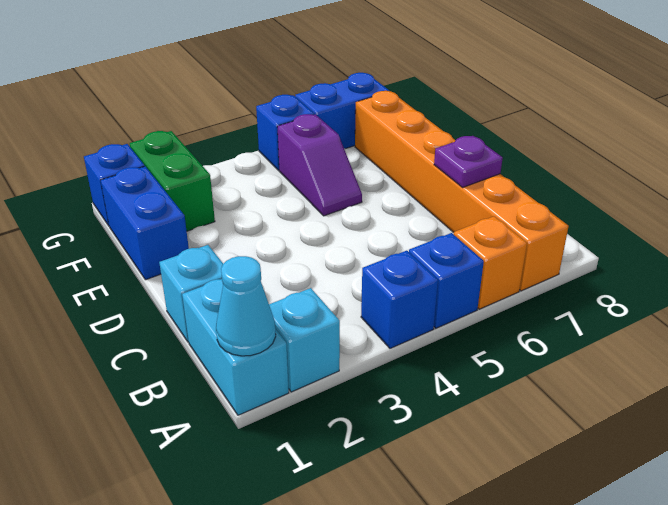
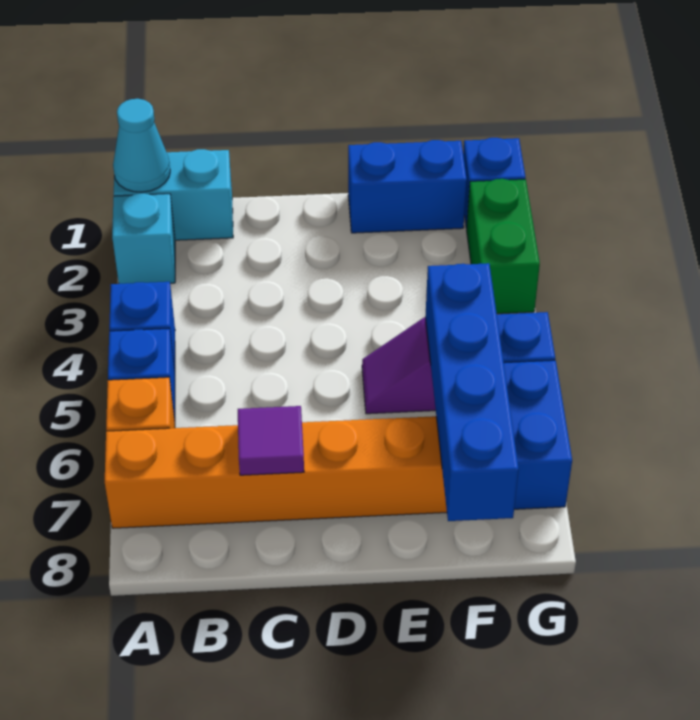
cyan brick C1 level 1 -> none
purple plate C7 level 2 -> purple tile C7 level 2
green brick F2:G2 level 1 -> green brick G2:G3 level 1
none -> blue brick F5:F8 level 2

